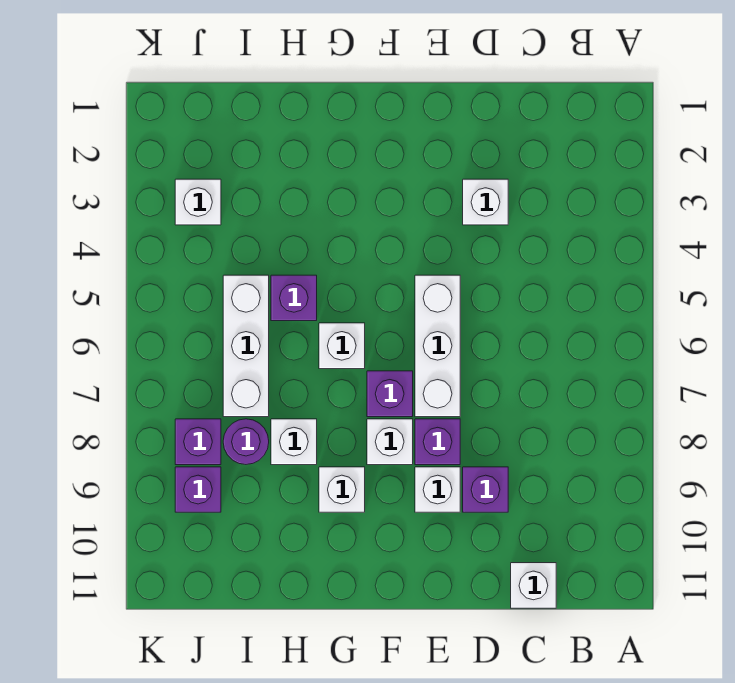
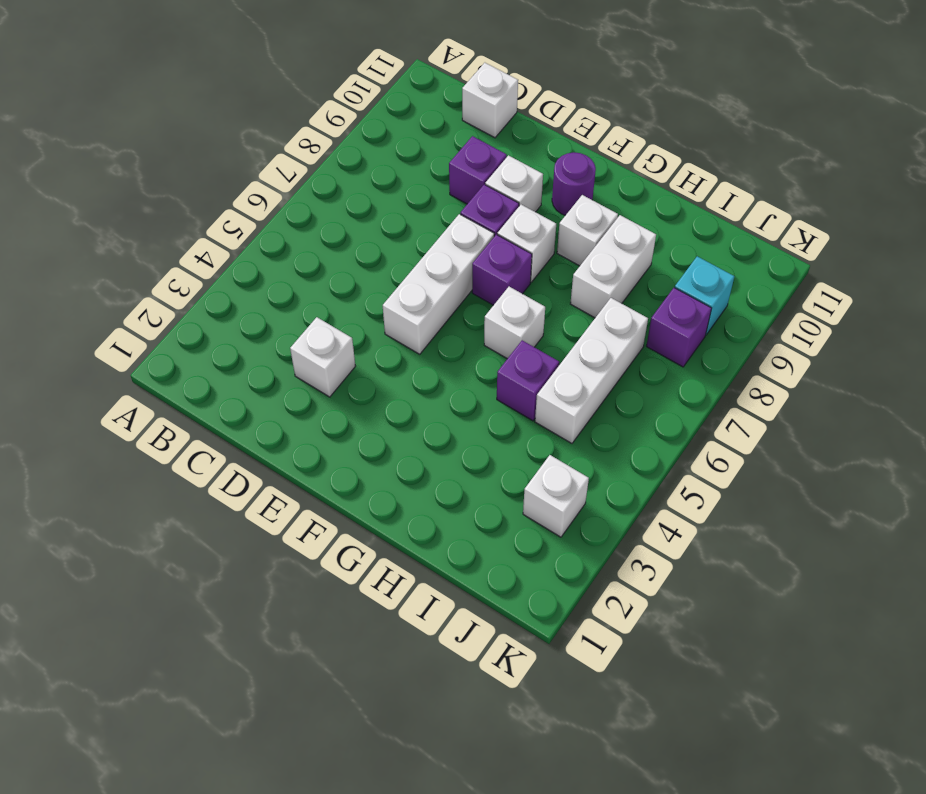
white brick H8 level 1 -> white brick H8:H9 level 1
purple round brick I8 level 1 -> purple round brick F10 level 1
purple brick J9 level 1 -> cyan brick J9 level 1

